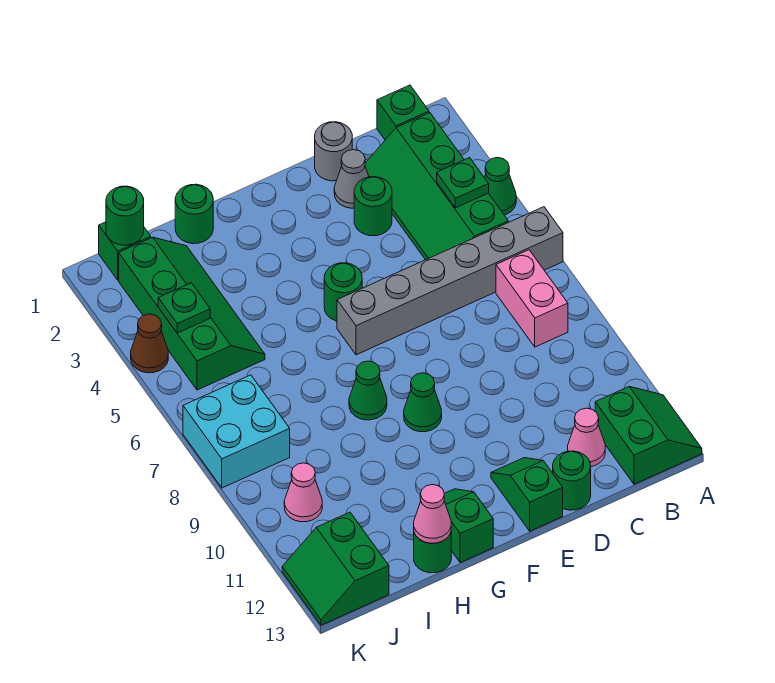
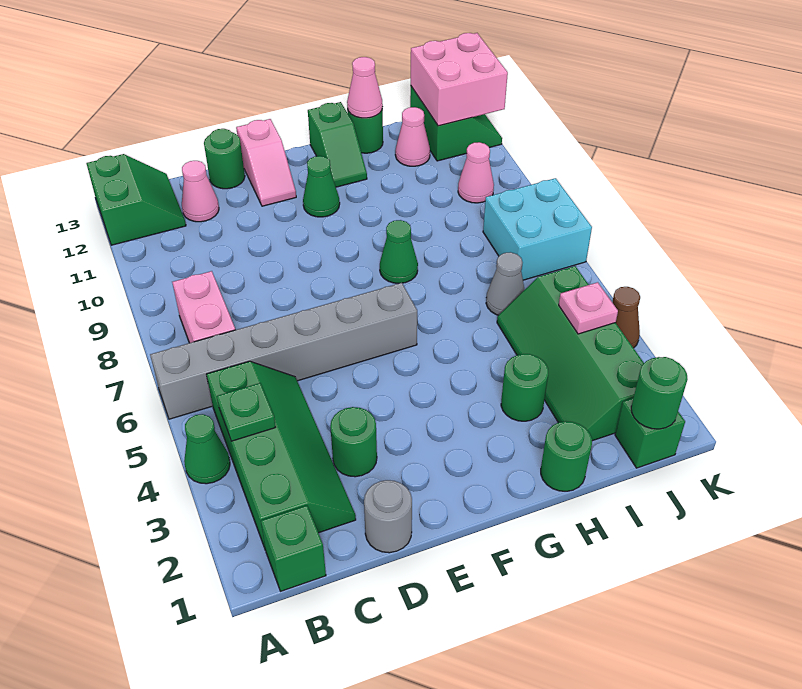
green slope A12:B13 level 1 top B -> green slope A12:B13 level 1 top A
grey cone D2 level 1 -> grey cone I6 level 1
green slope E12:E13 level 1 top 13 -> pink slope E12:E13 level 1 top 13
green round brick F5 level 1 -> green round brick H3 level 1
green cone F9 level 1 -> green cone F11 level 1
none -> pink cone I12 level 1
green plate J4 level 2 -> pink plate J4 level 2
none -> pink brick J12:K13 level 2

